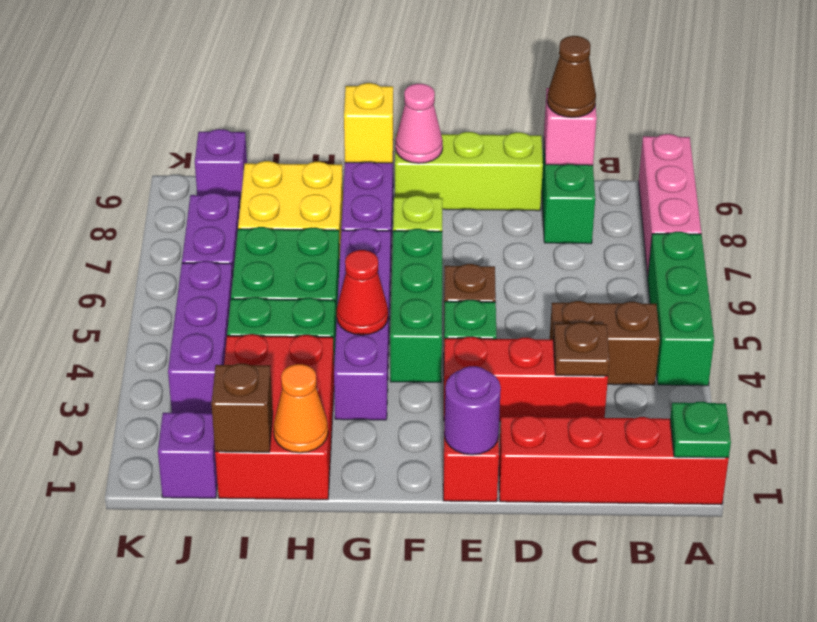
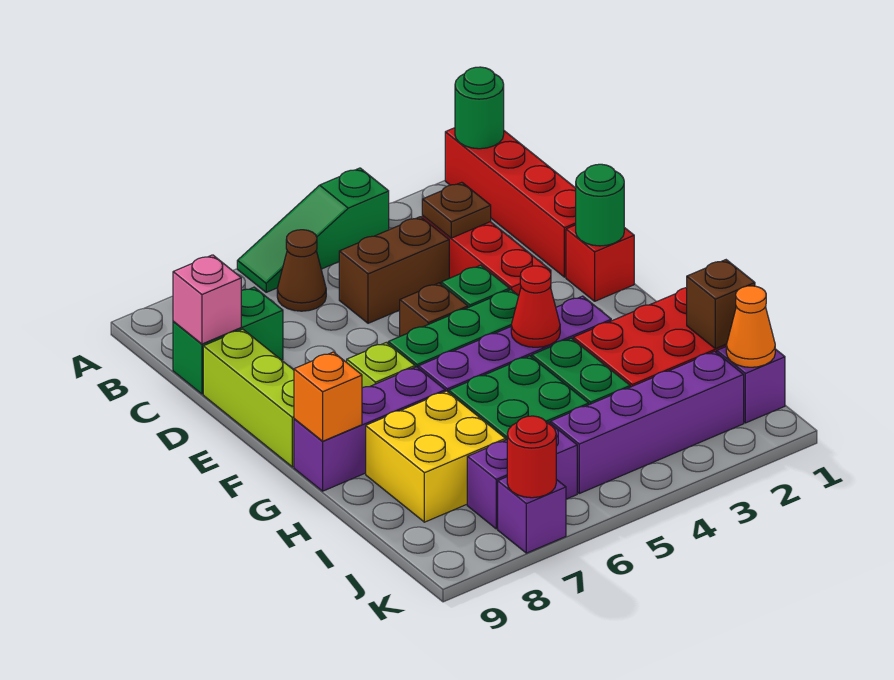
green plate A1 level 2 -> green round brick A1 level 2
green brick A4:A6 level 1 -> green slope A4:A6 level 1 top 4
pink brick A7:A9 level 1 -> none
brown brick B4:C4 level 1 -> brown brick C4:C5 level 1
brown cone C9 level 3 -> brown cone B6 level 1
purple round brick E1 level 2 -> green round brick E1 level 2
pink cone F9 level 2 -> none
yellow brick G9 level 2 -> orange brick G9 level 2
orange cone H1 level 2 -> orange cone J1 level 2
purple brick J3:J5 level 1 -> purple brick J2:J5 level 1
purple brick J9 level 1 -> purple brick K7 level 1
none -> red round brick K7 level 2

